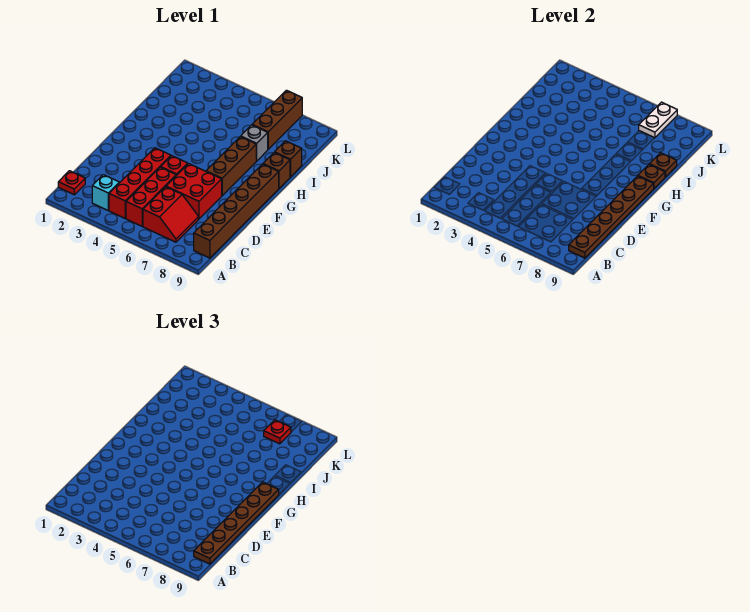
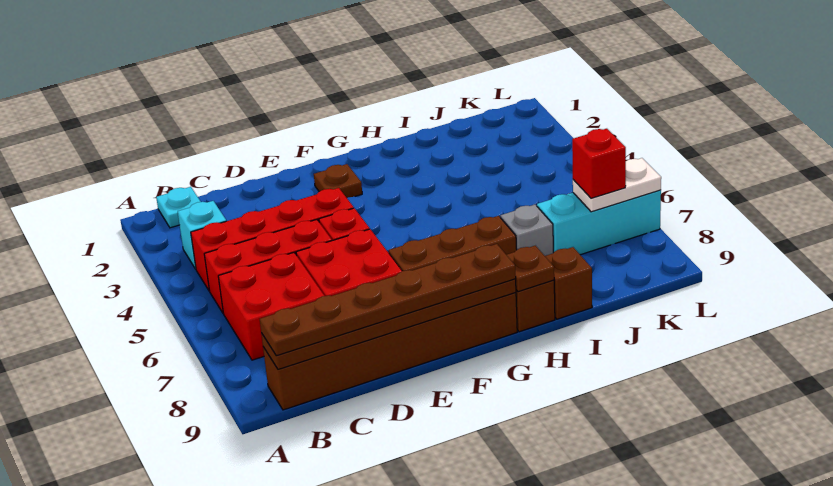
red plate B1 level 1 -> cyan plate B1 level 1
red slope B6:C7 level 1 top 6 -> red brick B6:C7 level 1
brown plate I9 level 2 -> brown plate F2 level 1
brown brick J7:L7 level 1 -> cyan brick J7:L7 level 1
red plate K7 level 3 -> red brick K7 level 3

